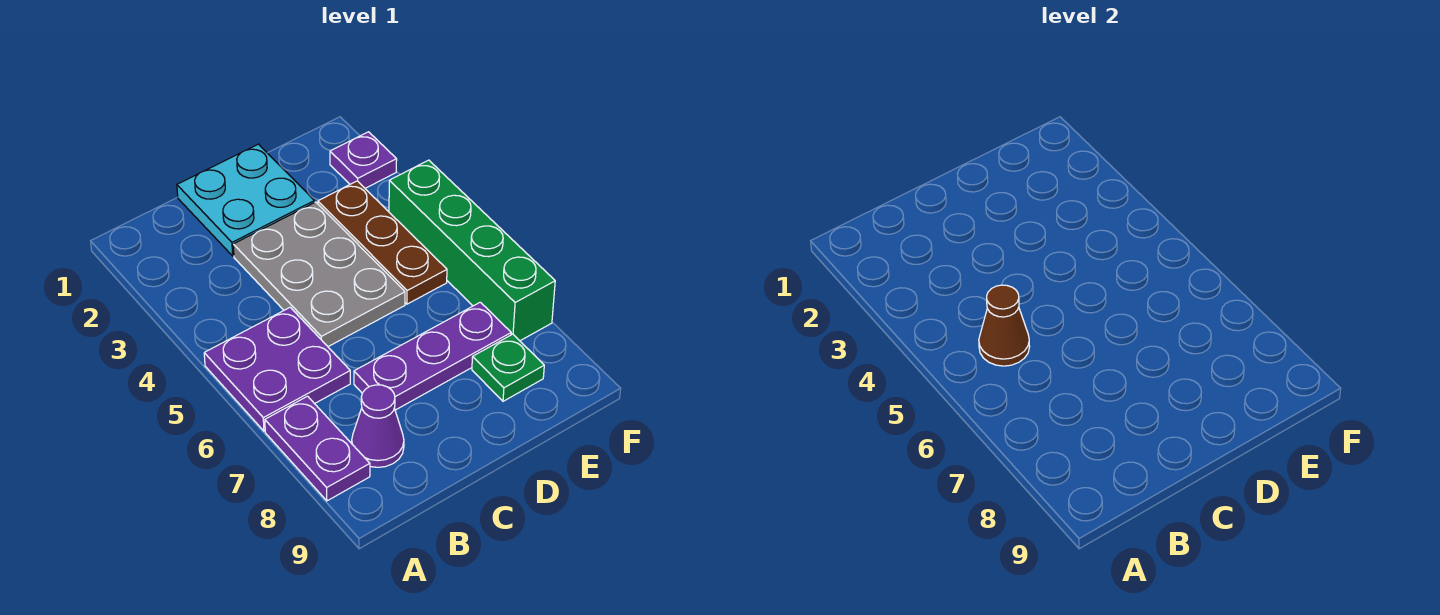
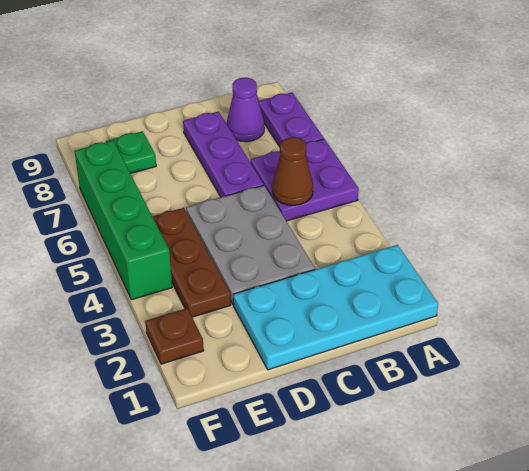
cyan plate C1:D2 level 1 -> cyan plate A1:D2 level 1
purple plate C7:E7 level 1 -> purple plate C6:C8 level 1
purple plate F2 level 1 -> brown plate F2 level 1

